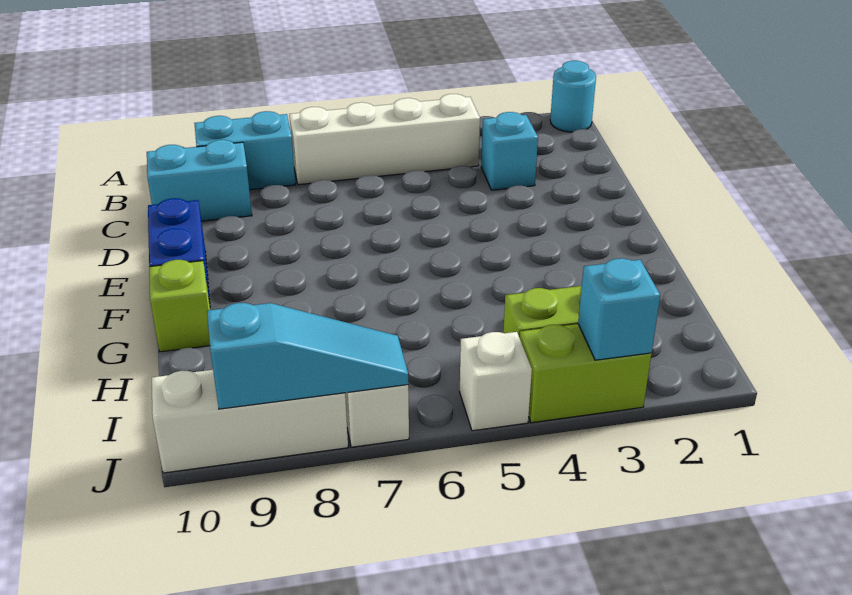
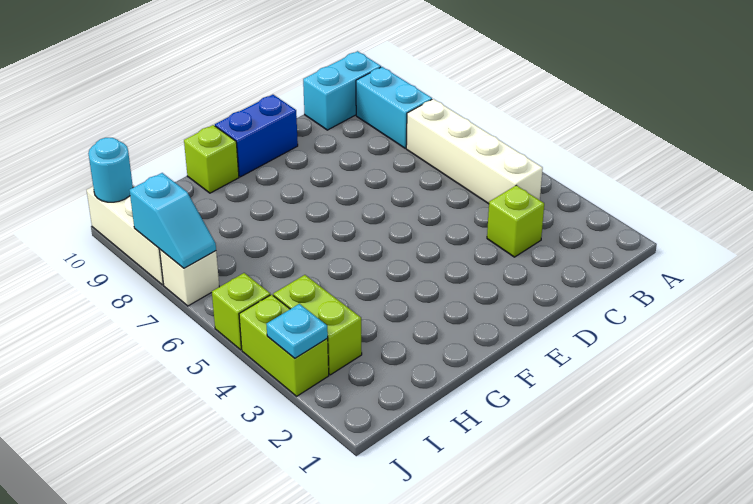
cyan round brick A1 level 1 -> cyan round brick J10 level 2
cyan brick C3 level 1 -> lime brick C3 level 1
cyan brick C9:C10 level 1 -> cyan brick B10:C10 level 1
cyan brick J3 level 2 -> cyan plate J3 level 2
white brick J5 level 1 -> lime brick J5 level 1
cyan slope J7:J9 level 2 top 9 -> cyan slope J7:J8 level 2 top 8

